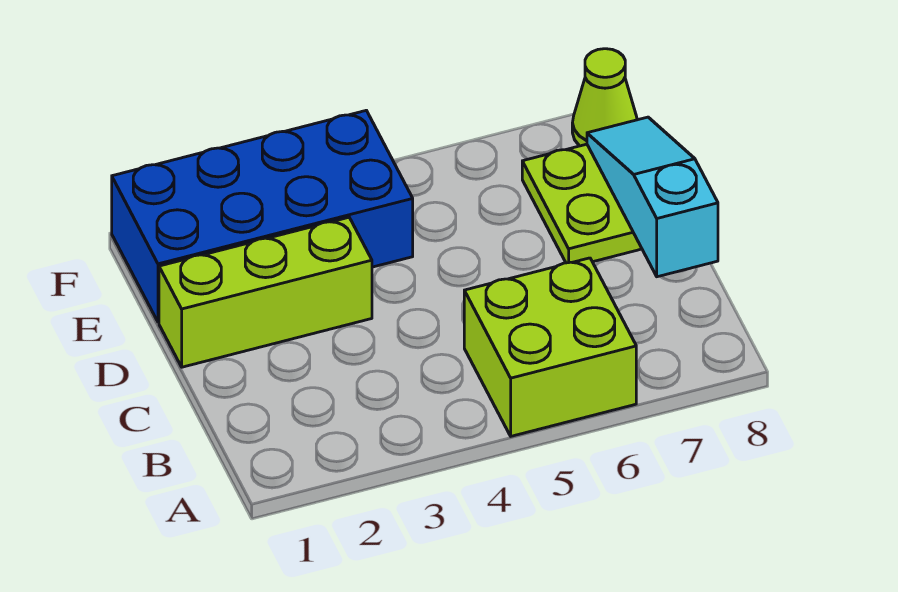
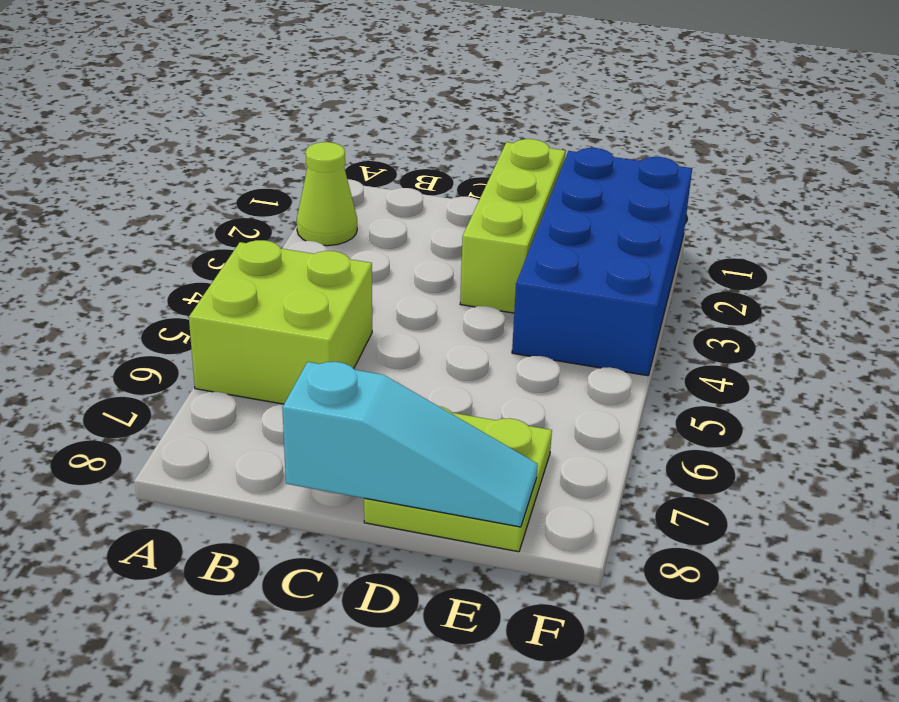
lime cone F8 level 1 -> lime cone A2 level 1

